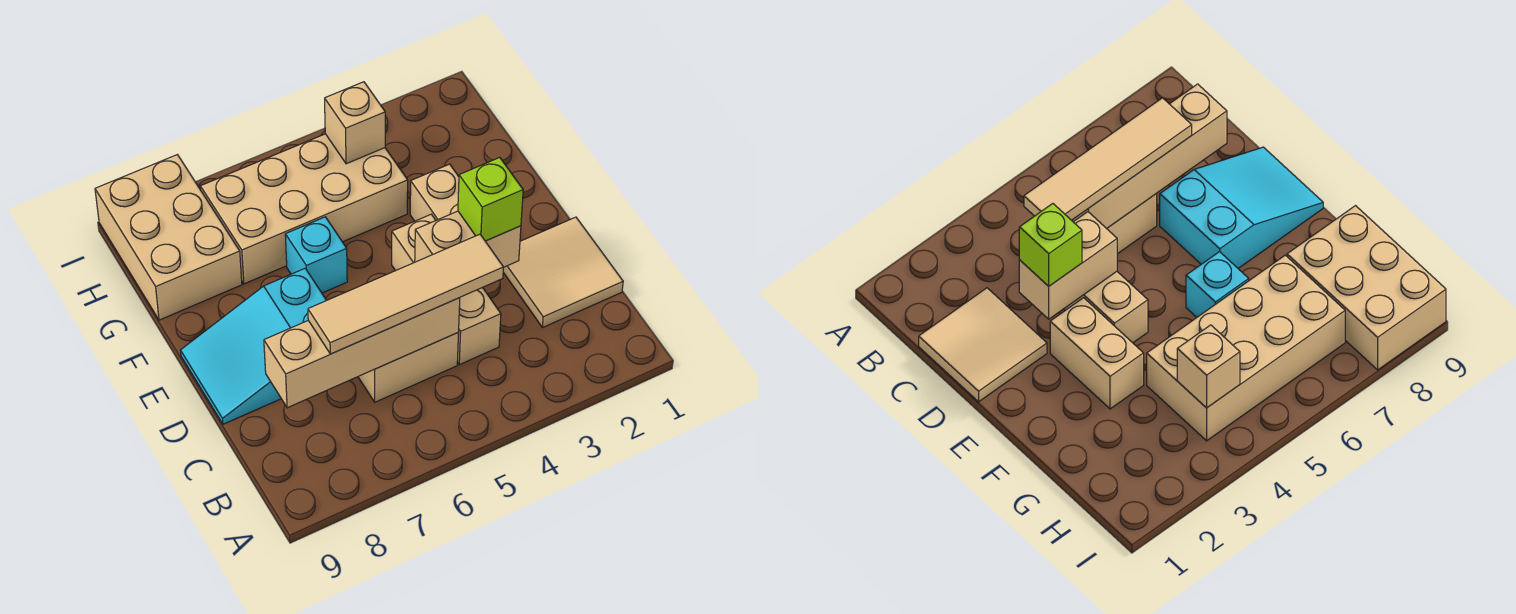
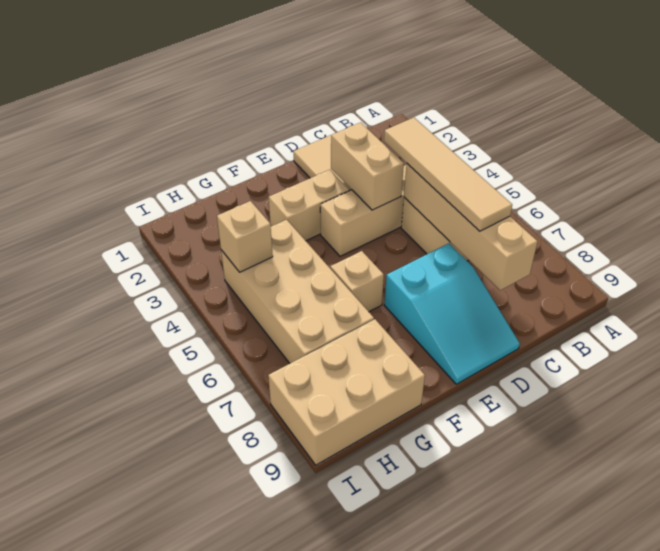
lime brick D3 level 3 -> none
cyan brick F6 level 1 -> tan brick F6 level 1

